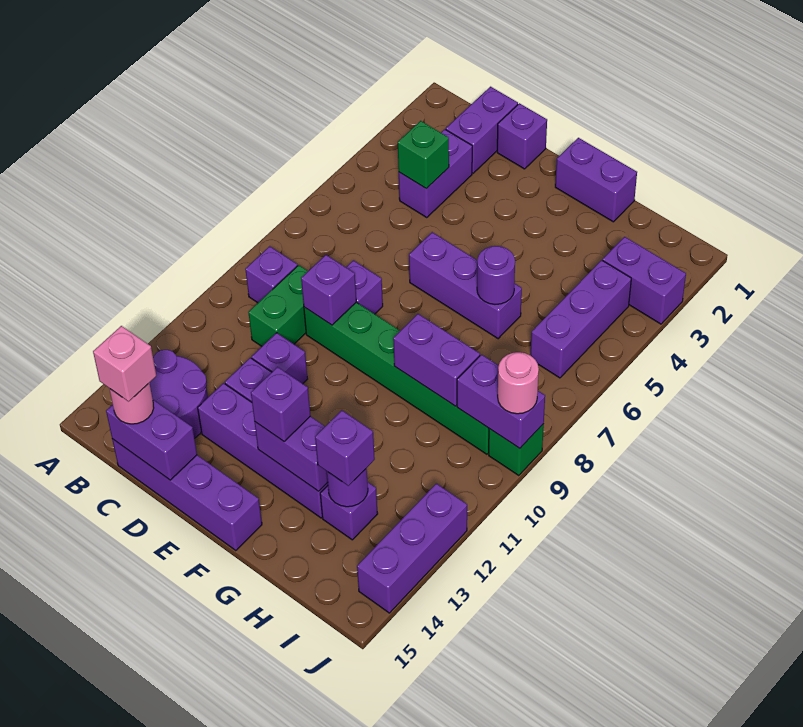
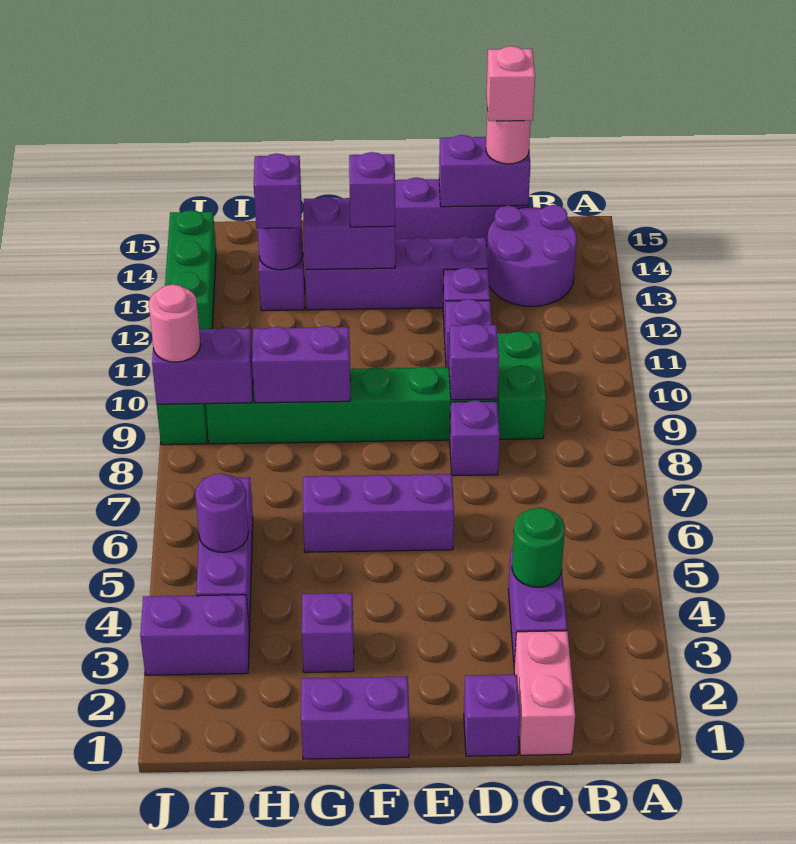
purple brick B9 level 1 -> purple brick G3 level 1
purple brick C1:C2 level 1 -> pink brick C1:C2 level 1
green brick C4 level 2 -> green round brick C4 level 2
purple round brick G6 level 2 -> purple round brick I5 level 2
purple brick J12:J14 level 1 -> green brick J12:J14 level 1

